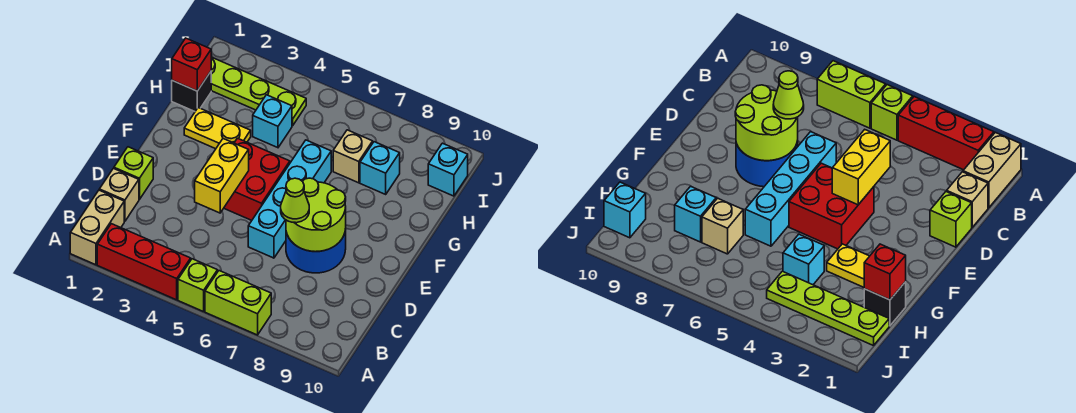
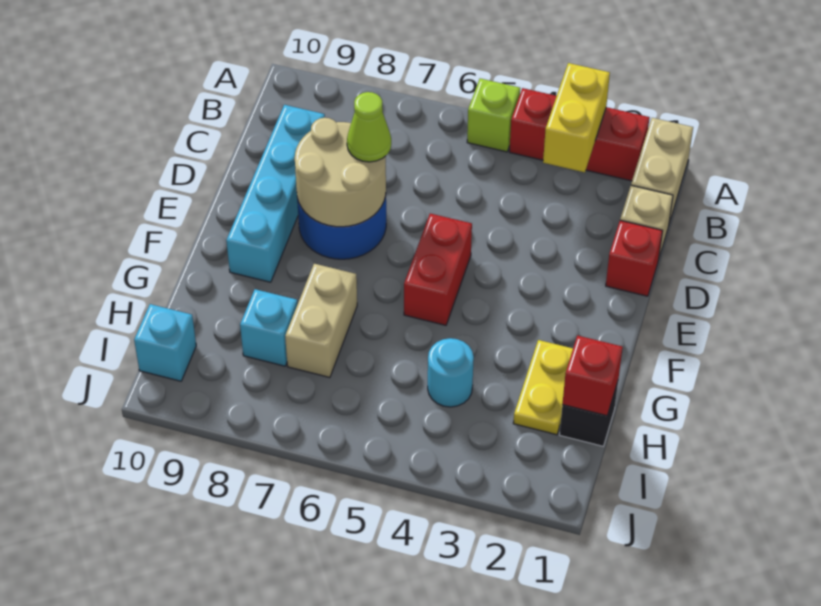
lime brick A6:A7 level 1 -> none
lime brick D1 level 1 -> red brick D1 level 1
yellow brick D4:E4 level 2 -> yellow brick A3:B3 level 2
cyan brick D6:G6 level 1 -> cyan brick C9:F9 level 1
lime round brick D7:E8 level 2 -> tan round brick D7:E8 level 2
red brick E4:F5 level 1 -> red brick E5:F5 level 1
yellow plate G2:G3 level 1 -> yellow plate G2:H2 level 1
cyan brick H4 level 1 -> cyan round brick H4 level 1
tan brick H7 level 1 -> tan brick G7:H7 level 1
lime plate I1:I4 level 1 -> none

